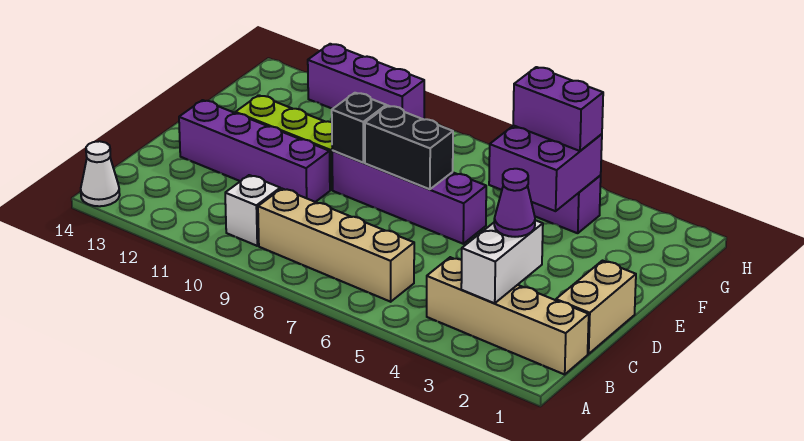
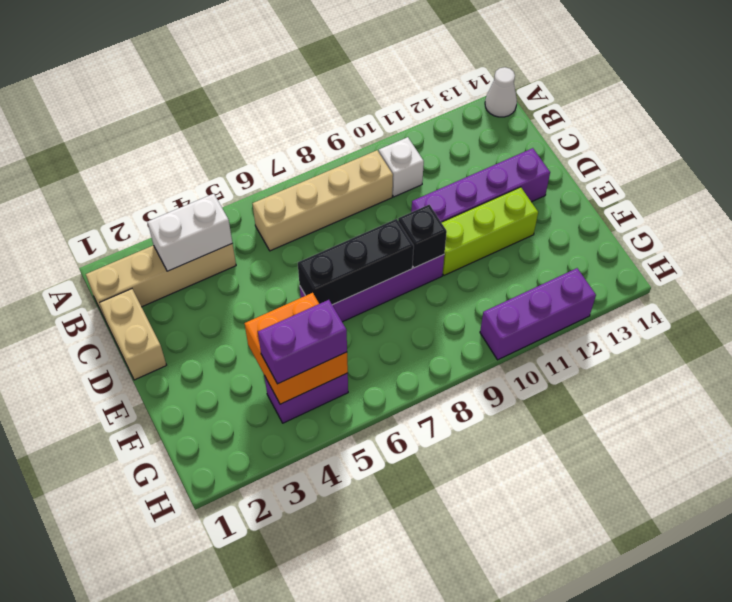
white brick B3:C3 level 2 -> white brick B3:B4 level 2
purple cone C3 level 3 -> none
black brick E7:E8 level 2 -> black brick E6:E8 level 2
purple brick F4:G5 level 2 -> orange brick F4:G5 level 2

